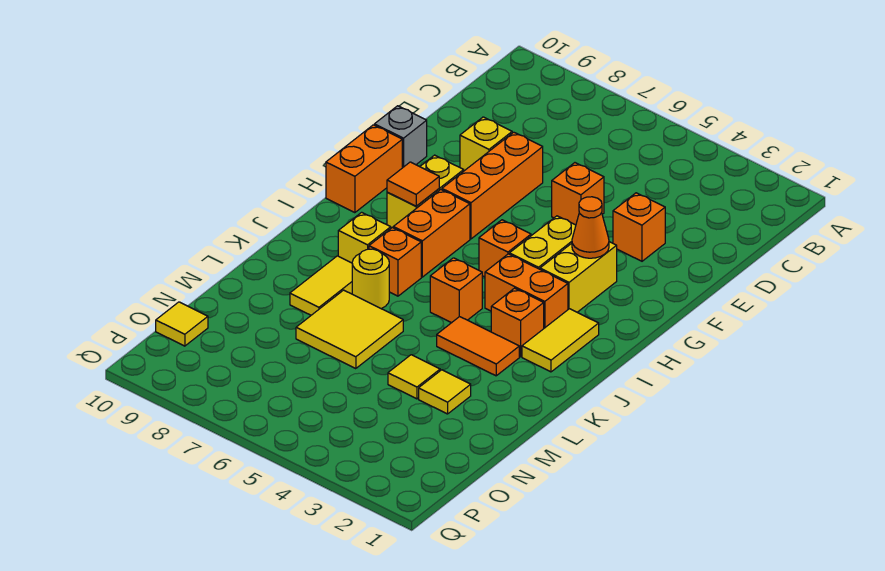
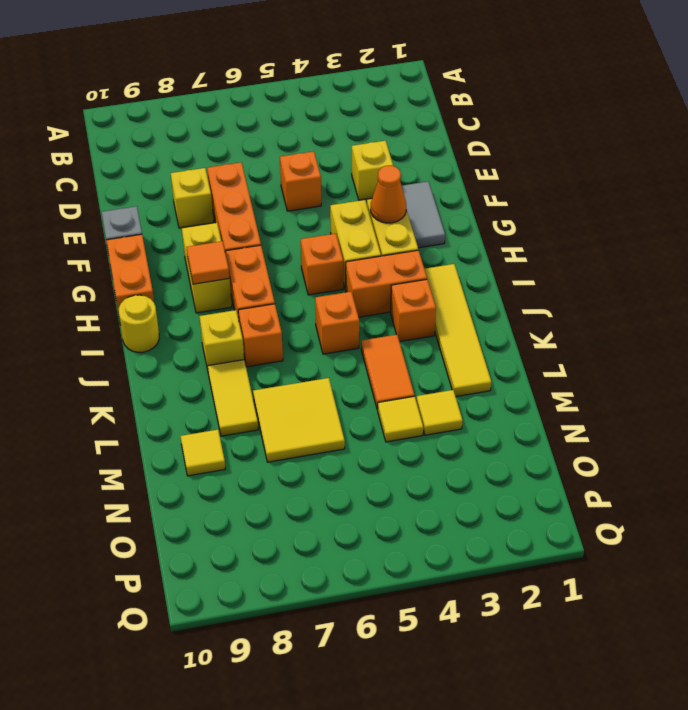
orange brick E3 level 1 -> yellow brick E3 level 1
none -> grey tile F2:G2 level 1
yellow tile I2:J2 level 1 -> yellow tile I2:L2 level 1
orange tile K3:K4 level 1 -> orange tile K4:L4 level 1
yellow round brick K7 level 1 -> yellow round brick I10 level 1
yellow tile O10 level 1 -> yellow tile M9 level 1

